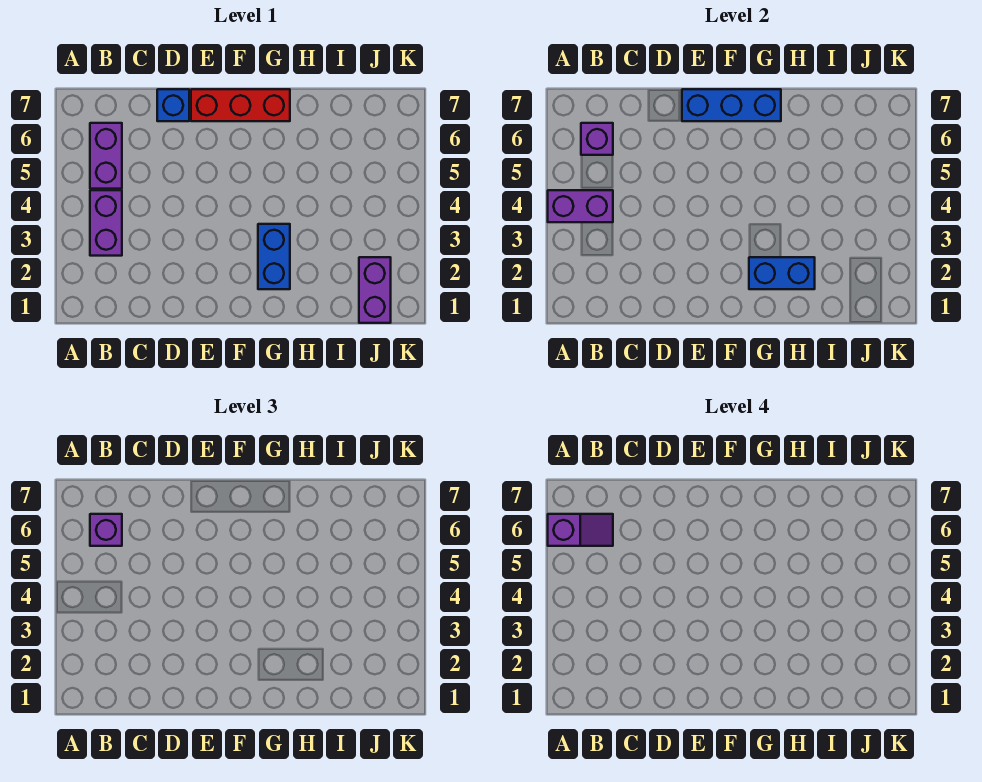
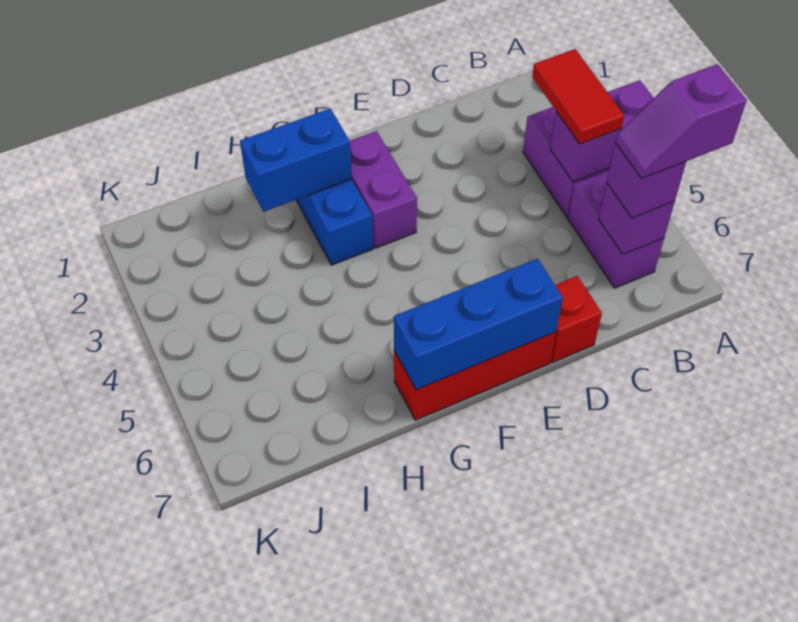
none -> red tile B3:B4 level 3
blue brick D7 level 1 -> red brick D7 level 1
purple brick J1:J2 level 1 -> purple brick F2:F3 level 1

